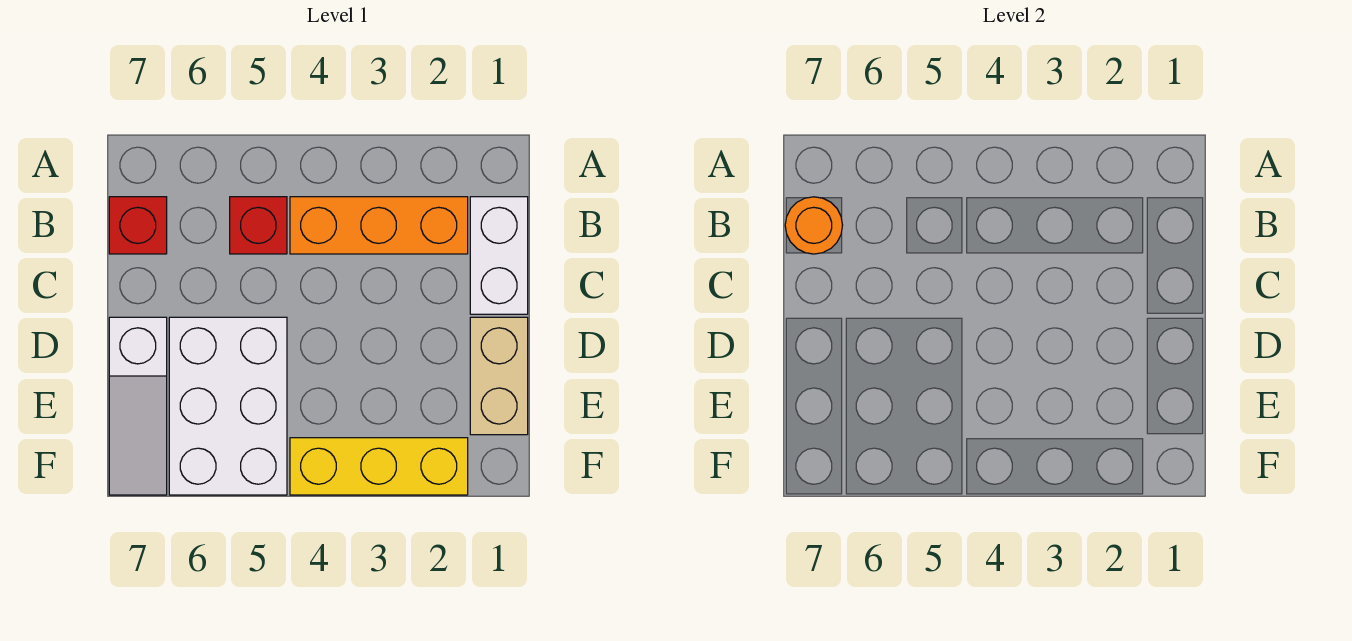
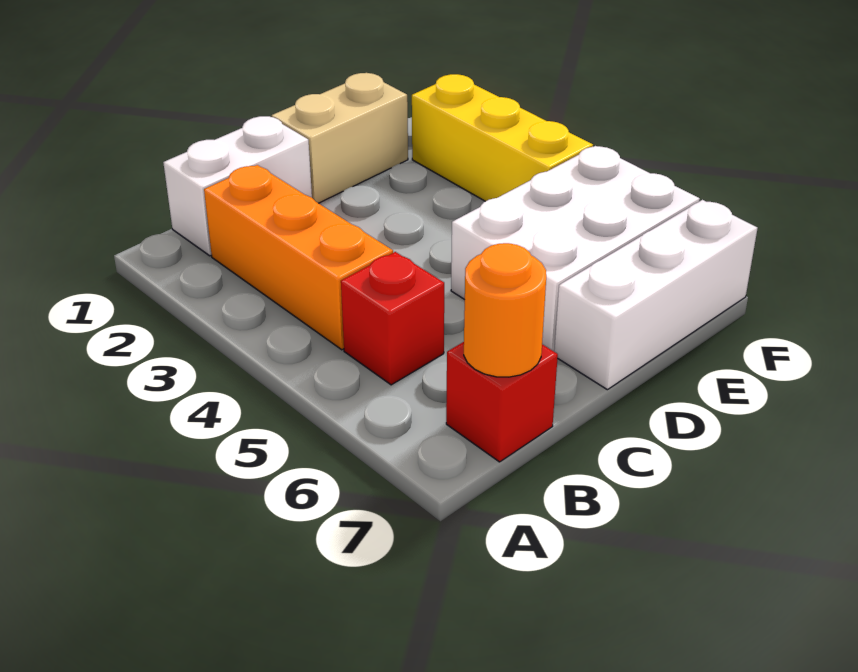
white slope D7:F7 level 1 top D -> white brick D7:F7 level 1

